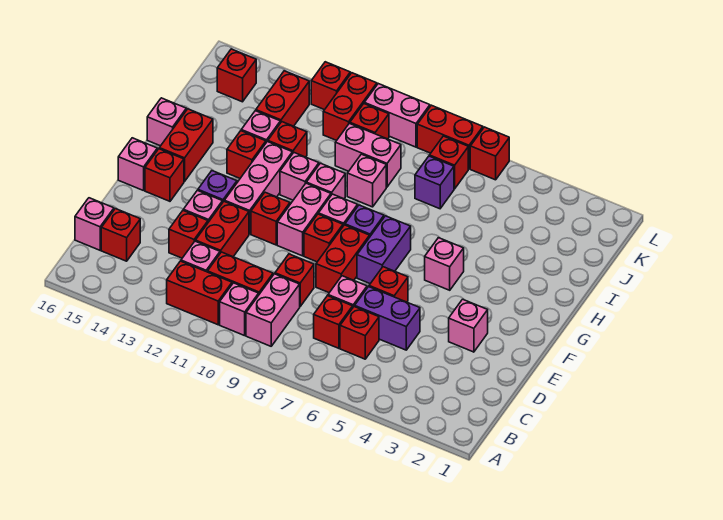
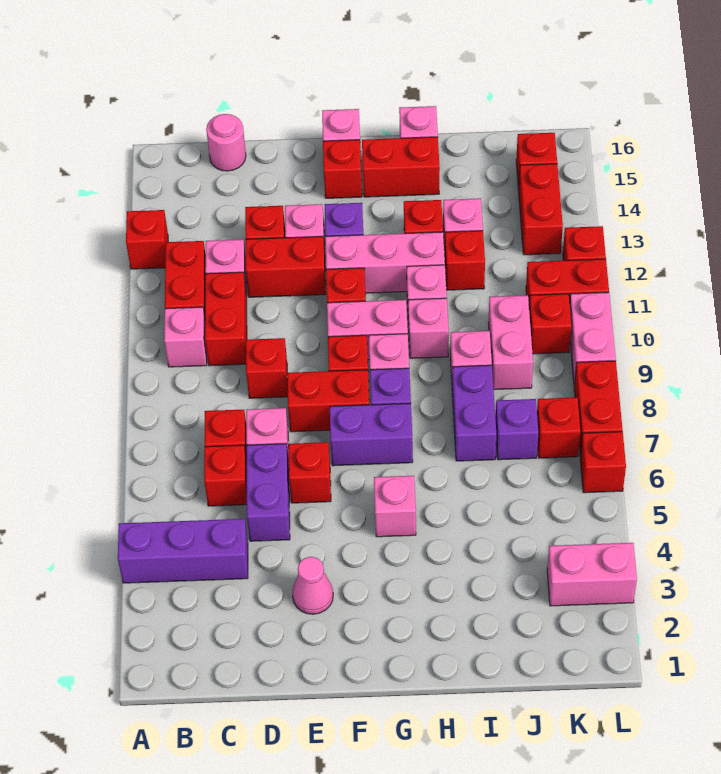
none -> purple brick A4:C4 level 1
pink brick B9:C9 level 1 -> pink brick K3:L3 level 1
red brick C15 level 1 -> red brick A13 level 1
pink brick C16 level 1 -> pink round brick C16 level 1
pink brick E3 level 1 -> pink cone E3 level 1
none -> purple brick I7:I8 level 1
red brick J13:K13 level 1 -> red brick K13:K14 level 1

